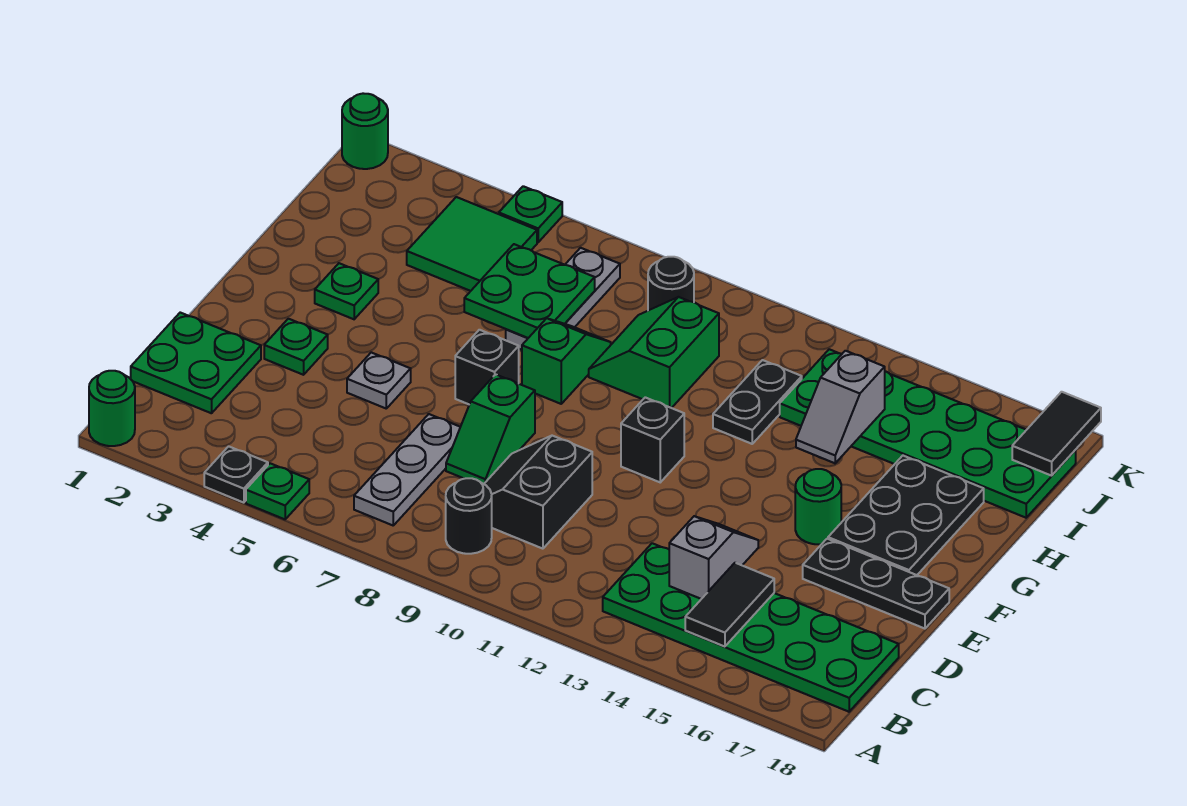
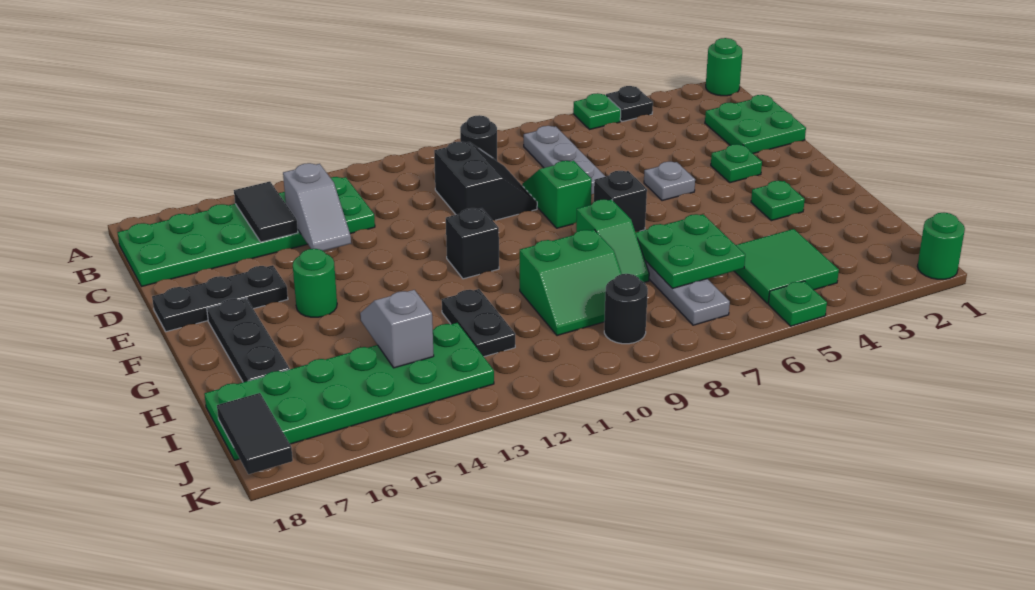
black plate F16:H17 level 1 -> black plate F17:H17 level 1
green slope H9:I10 level 1 top 10 -> green slope H9:I10 level 1 top H

